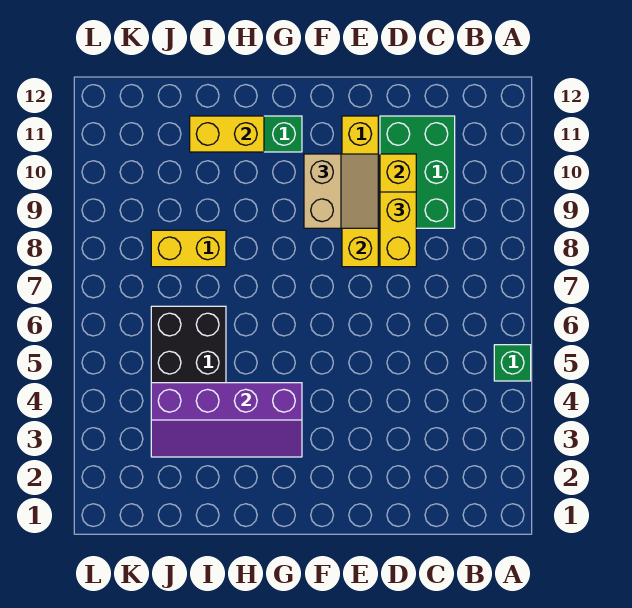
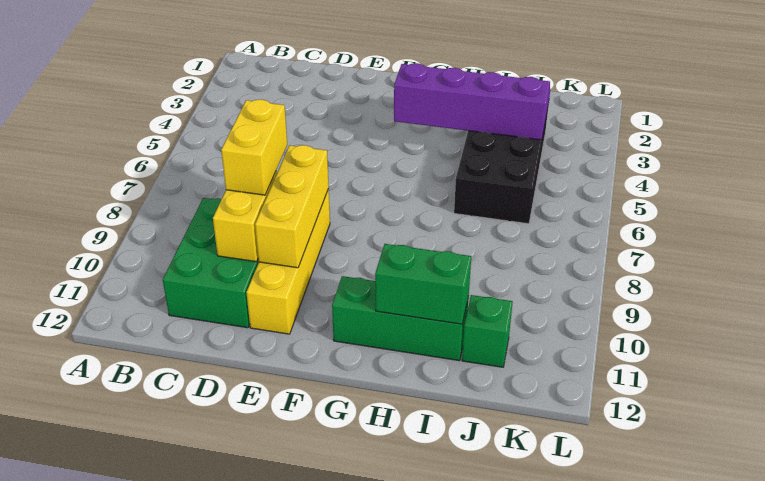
green brick A5 level 1 -> green brick J11 level 1
tan slope E9:F10 level 3 top F -> none
yellow brick H11:I11 level 2 -> green brick H11:I11 level 2
yellow brick I8:J8 level 1 -> none

